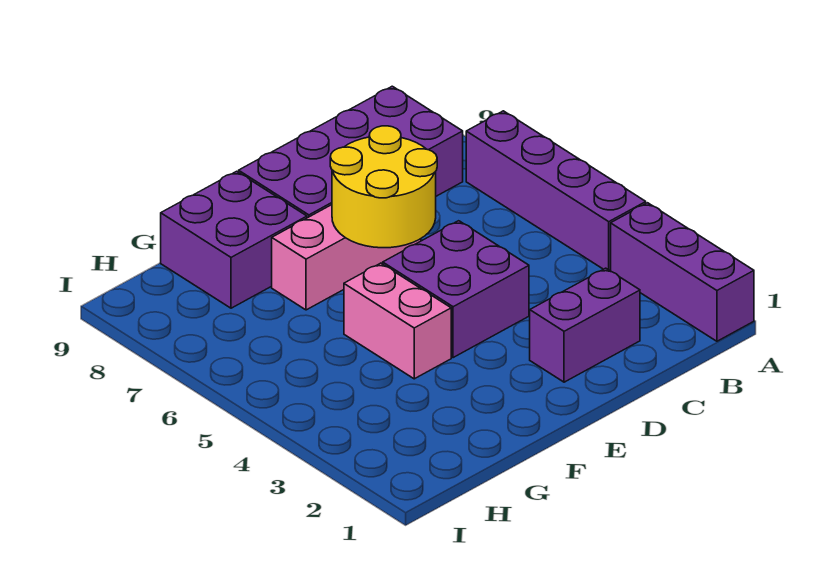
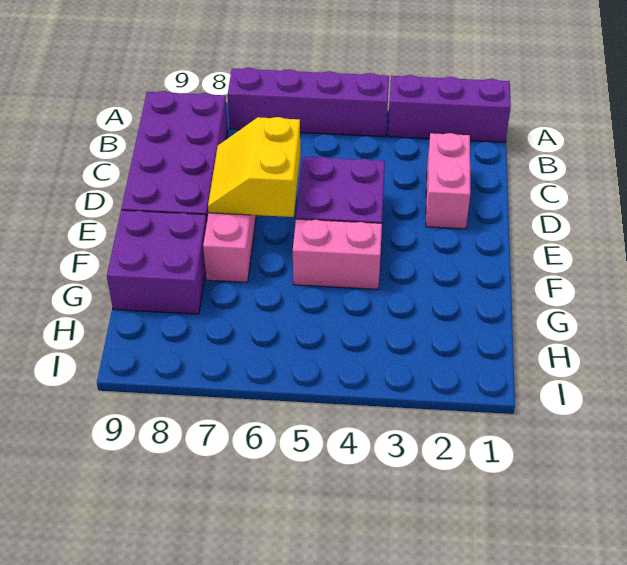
purple brick C2:D2 level 1 -> pink brick C2:D2 level 1
yellow round brick D6:E7 level 2 -> yellow slope D6:E7 level 2 top 6

